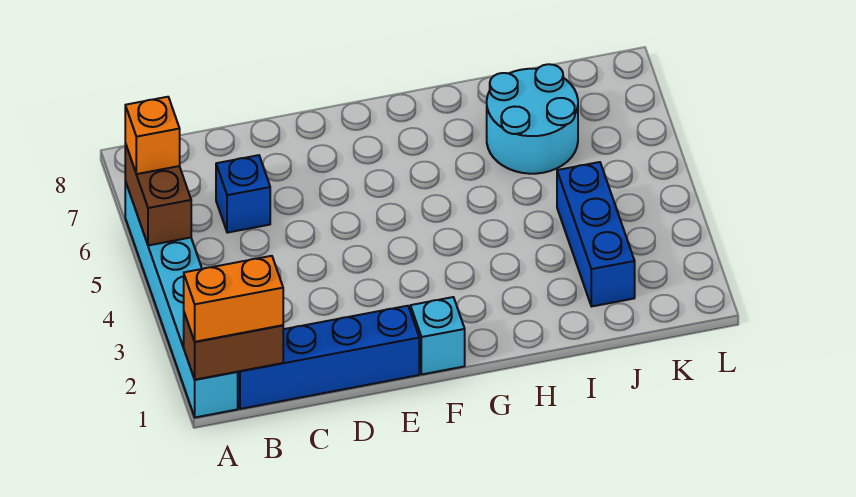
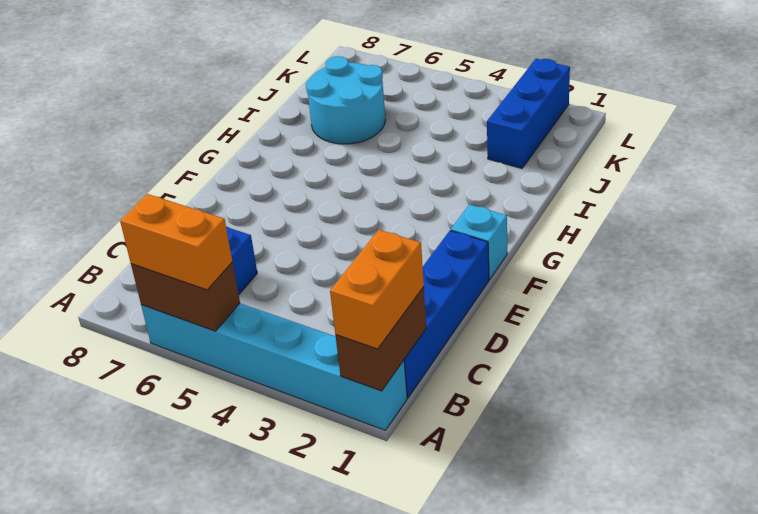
orange brick A6 level 3 -> orange brick A5:A6 level 3
blue brick J2:J4 level 1 -> blue brick J2:L2 level 1

